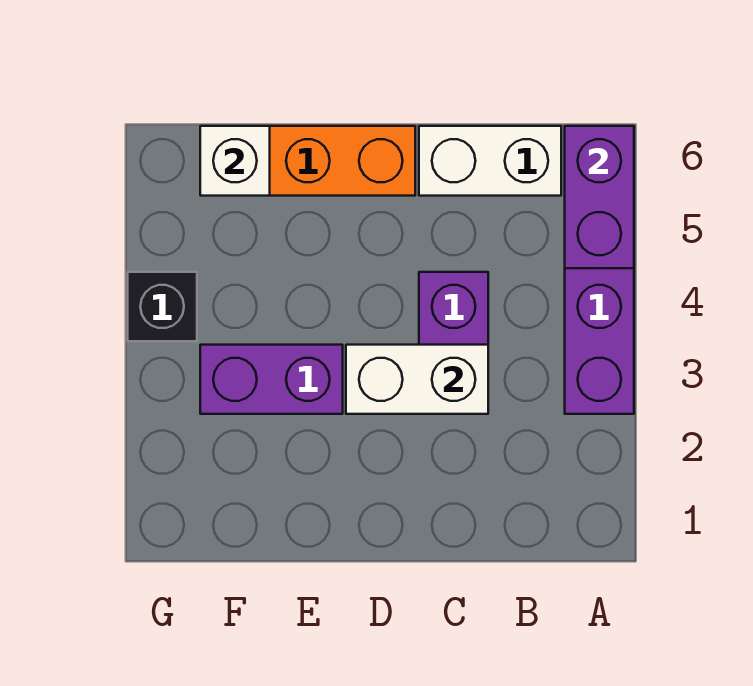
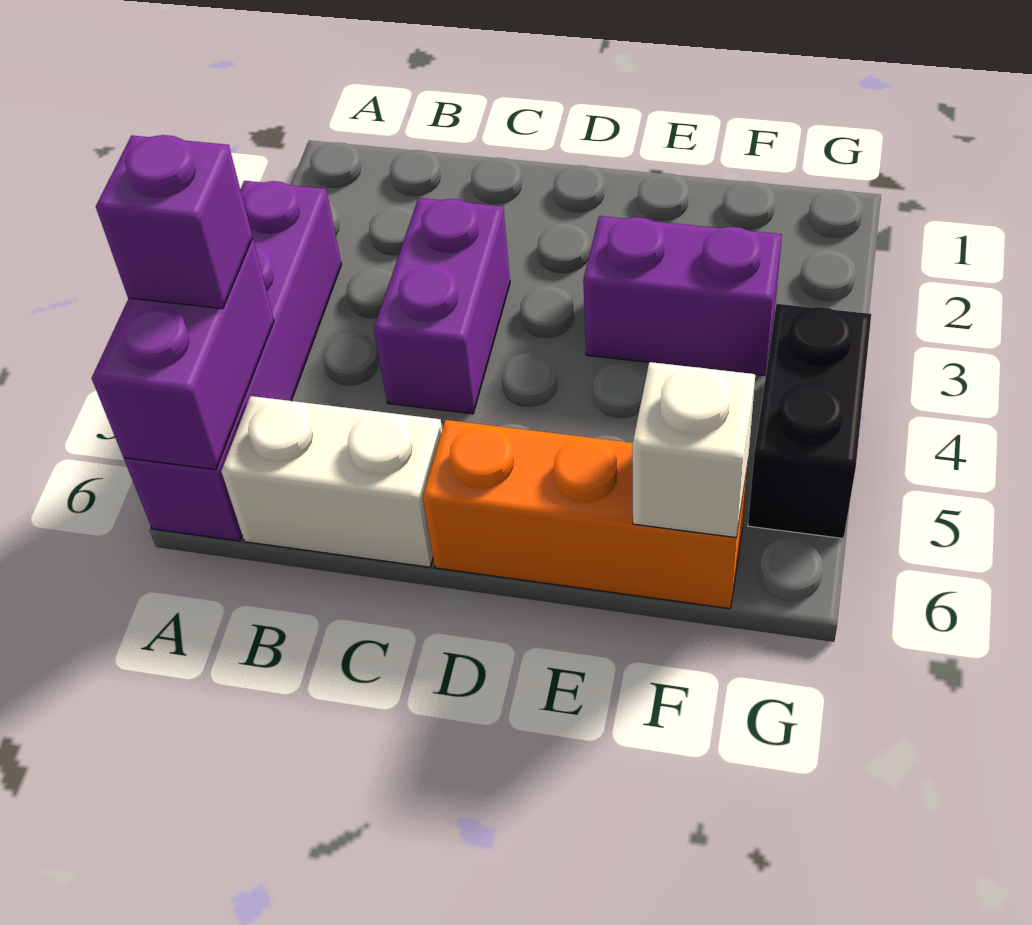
none -> purple brick A5 level 3
white brick C3:D3 level 2 -> none
black brick G4 level 1 -> black brick G4:G5 level 1

